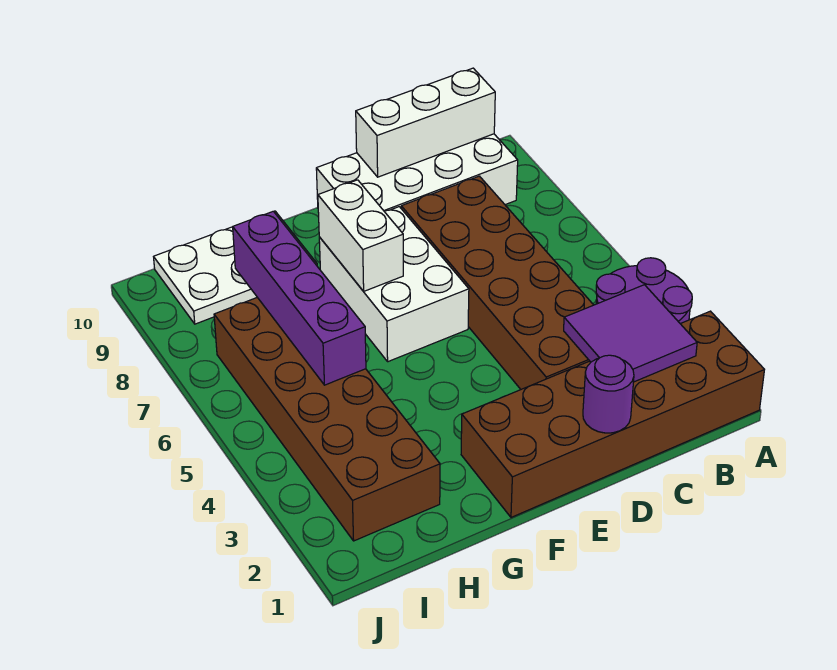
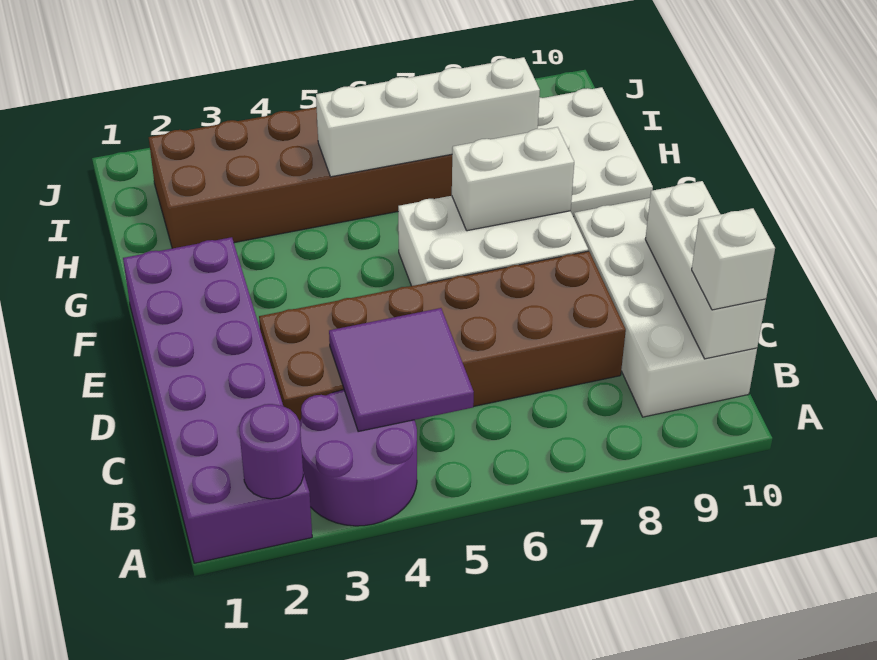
brown brick A1:F2 level 1 -> purple brick A1:F2 level 1
purple tile B2:C3 level 2 -> purple tile B4:C5 level 2
none -> white brick B10 level 3
purple round brick D1 level 2 -> purple round brick A2 level 2
purple brick H5:H8 level 2 -> white brick H5:H8 level 2

